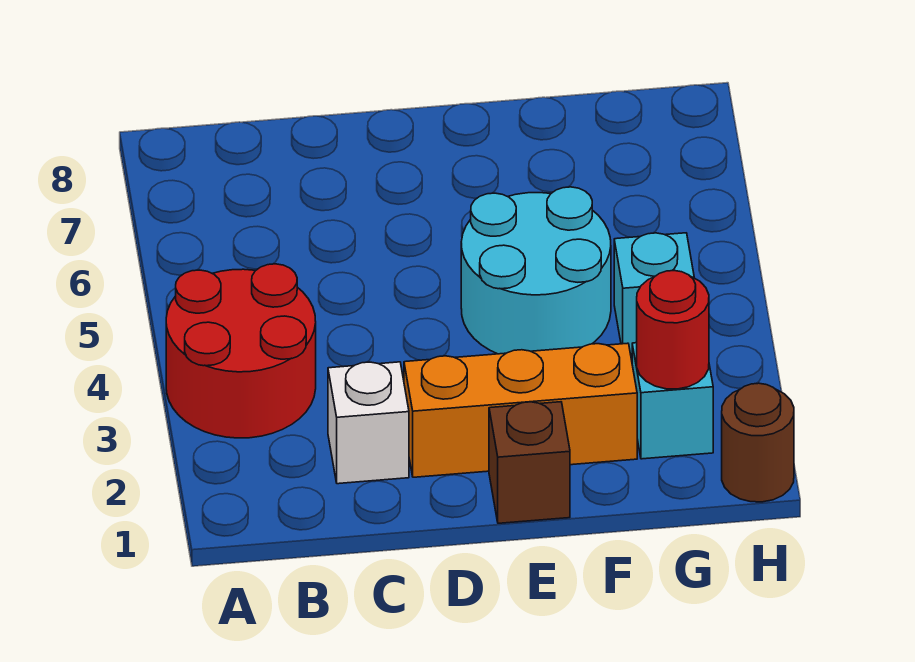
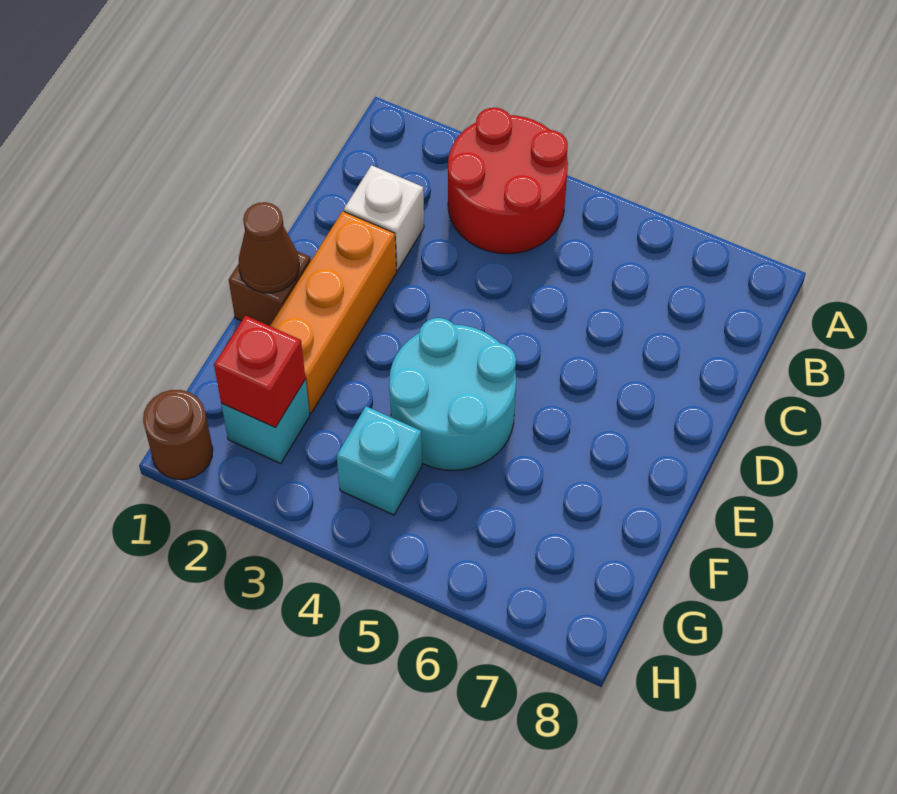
none -> brown cone E1 level 2
red round brick G2 level 2 -> red brick G2 level 2

